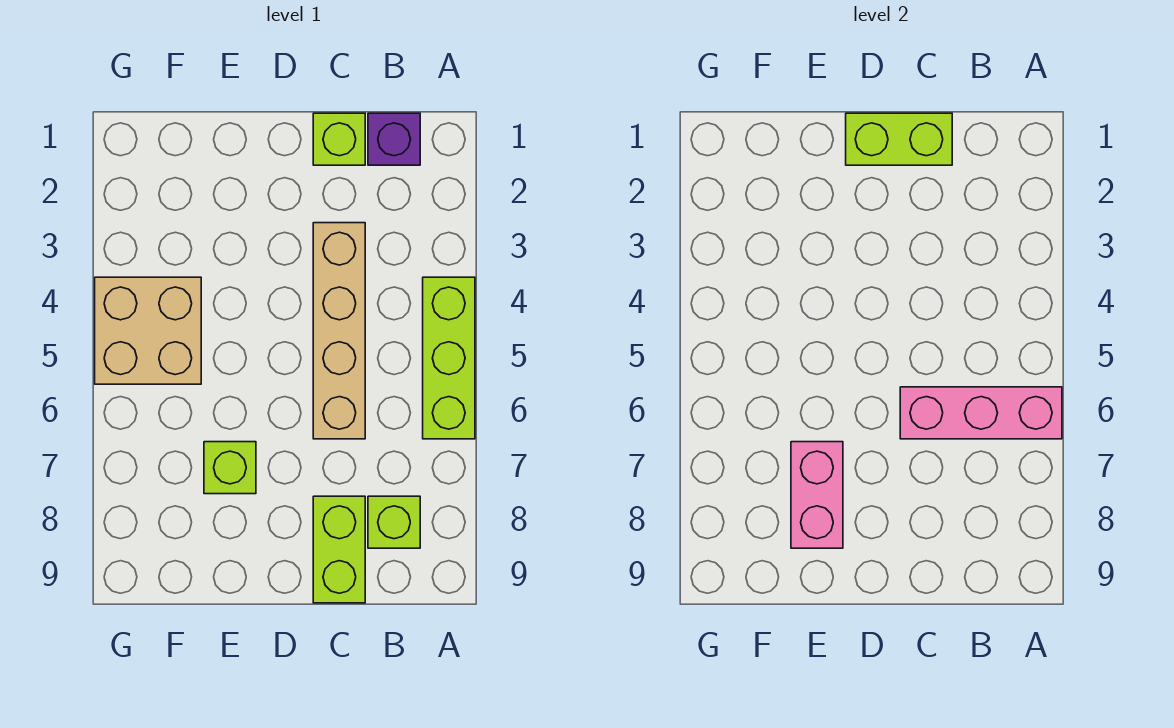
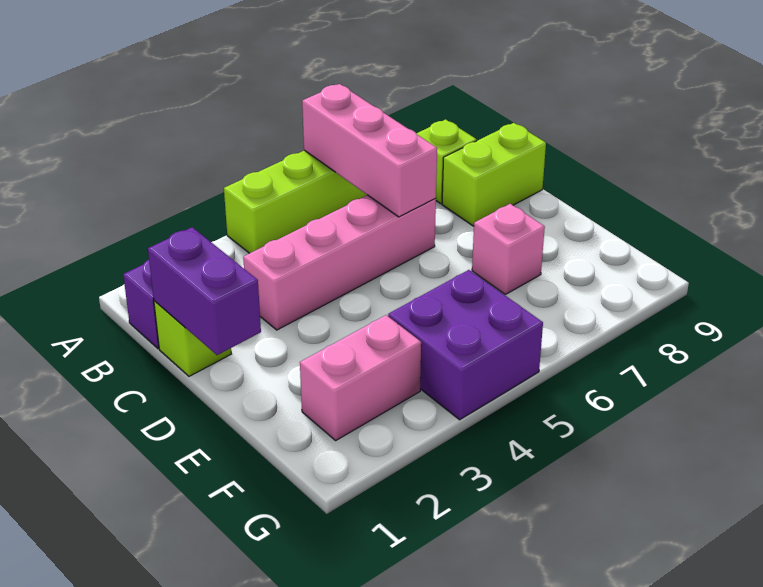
lime brick C1:D1 level 2 -> purple brick C1:D1 level 2
tan brick C3:C6 level 1 -> pink brick C3:C6 level 1
lime brick E7 level 1 -> pink brick E7 level 1
pink brick E7:E8 level 2 -> pink brick F2:F3 level 1
tan brick F4:G5 level 1 -> purple brick F4:G5 level 1

